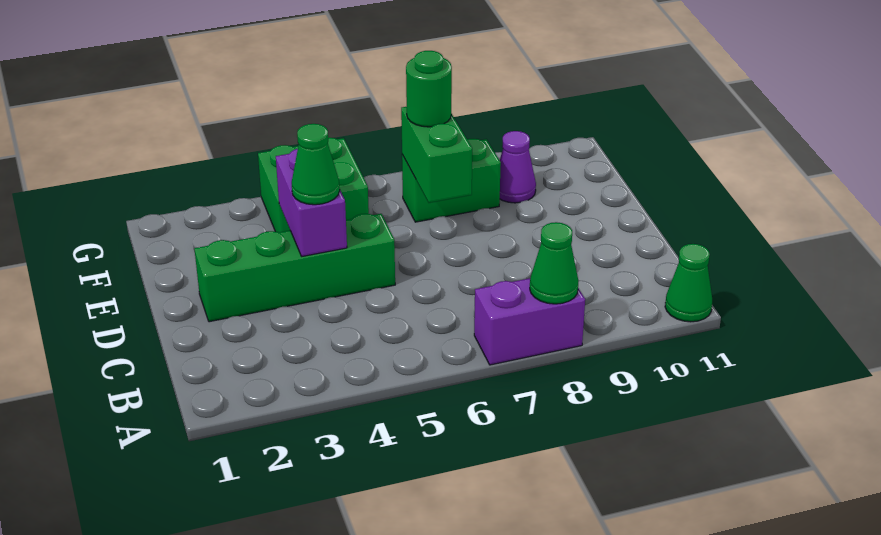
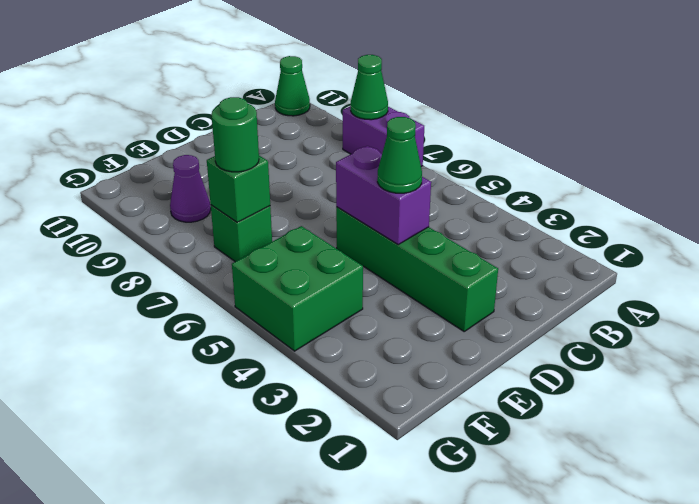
purple brick D4:E4 level 2 -> purple brick D4:D5 level 2
green brick E7:F7 level 2 -> green brick F7 level 2
green brick F7:F8 level 1 -> green brick F7 level 1

